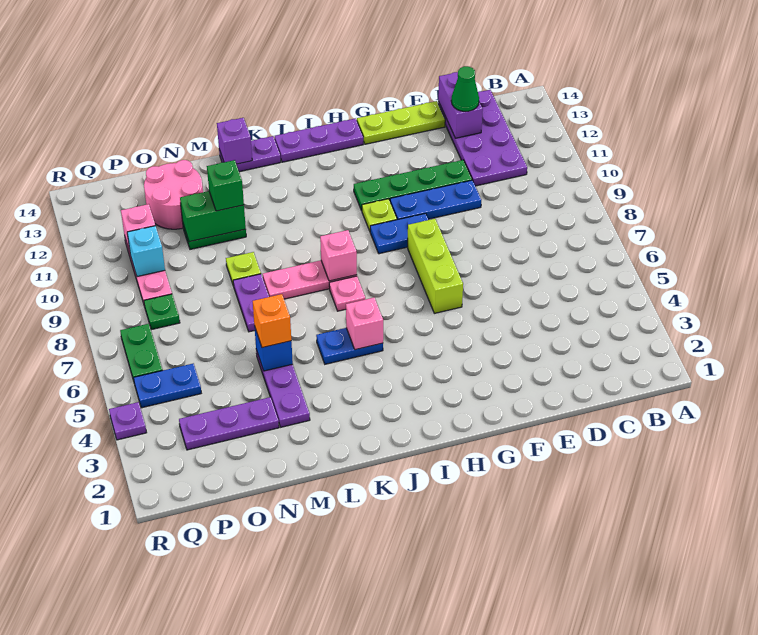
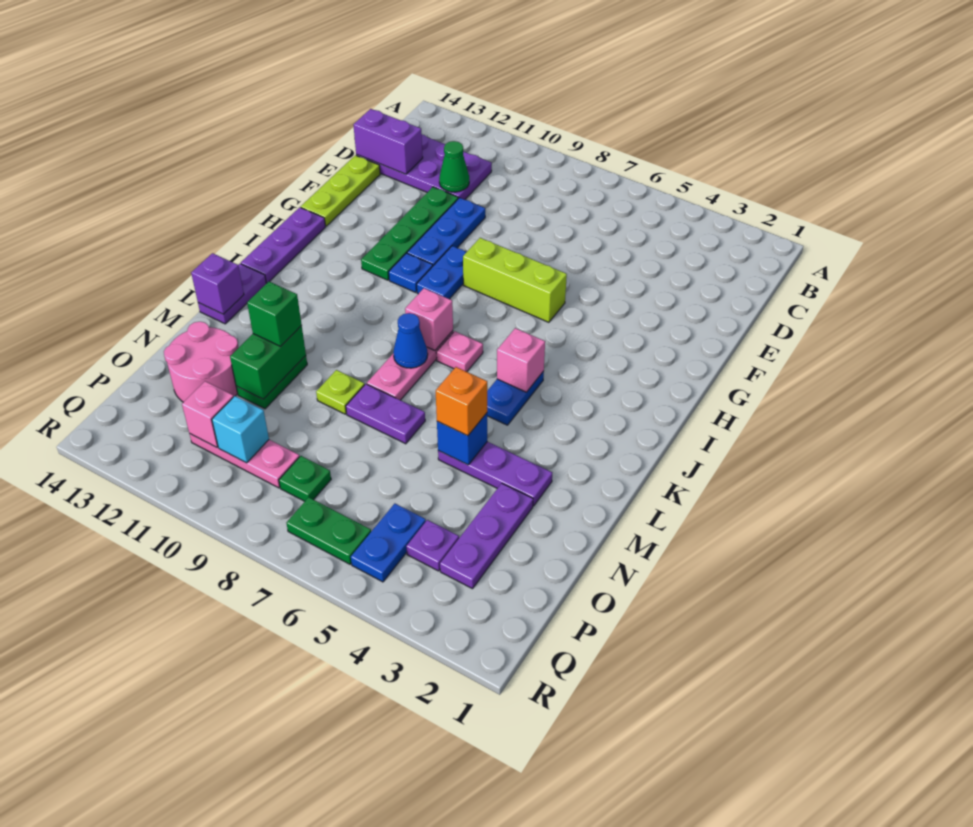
green cone D13 level 3 -> green cone D11 level 2
lime plate H10 level 1 -> blue plate H10 level 1
none -> blue cone K8 level 2
purple plate R4 level 1 -> purple plate P4 level 1

